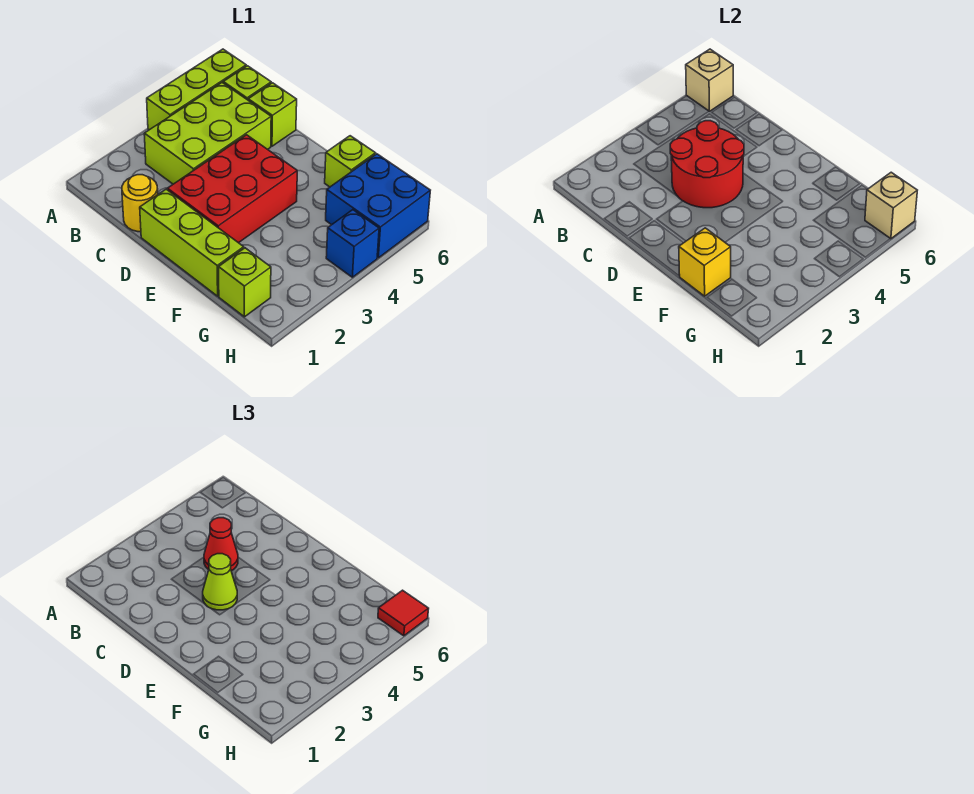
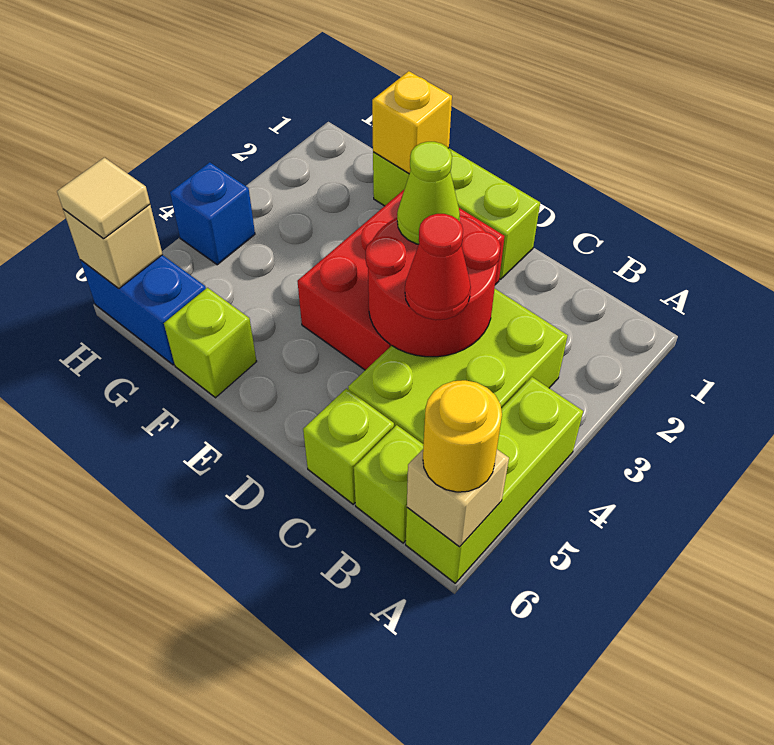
yellow round brick C1 level 1 -> yellow round brick A6 level 3
lime brick G1 level 1 -> none
blue brick G5:H6 level 1 -> blue brick G6:H6 level 1
red tile H6 level 3 -> tan tile H6 level 3

